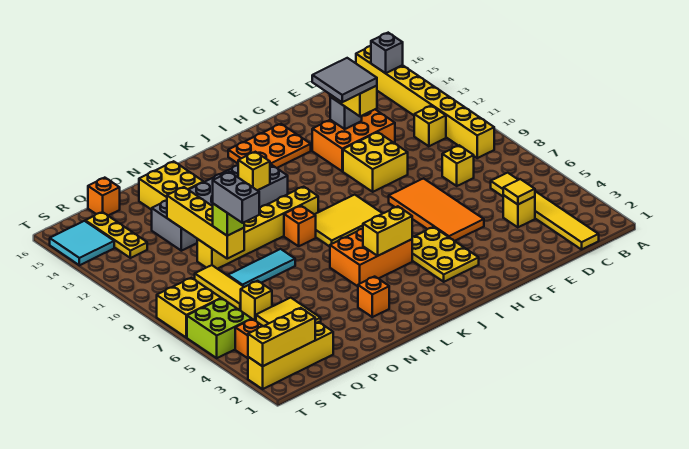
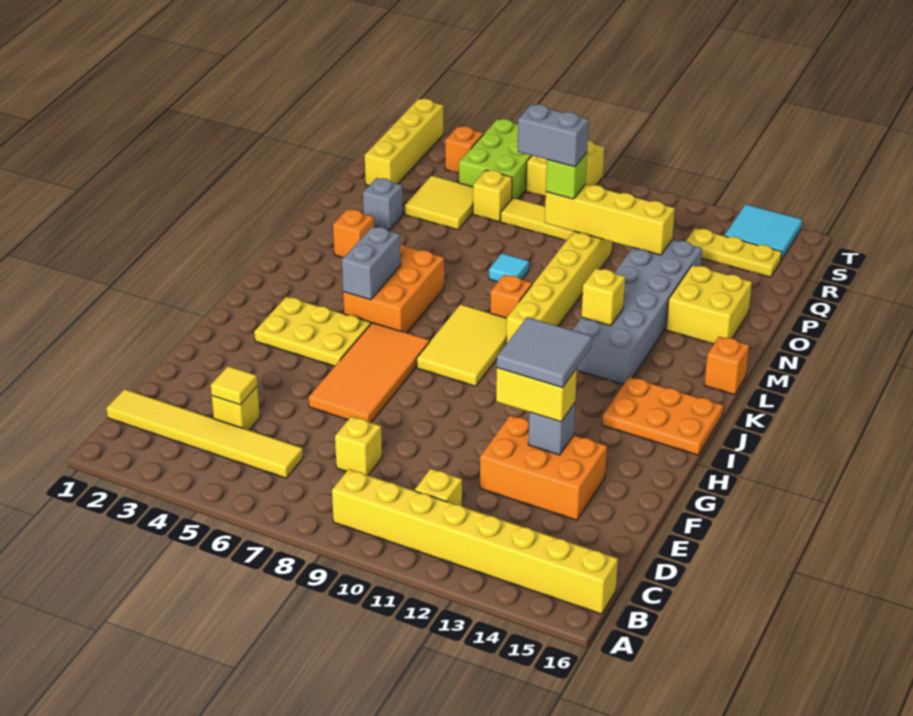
grey brick B15 level 2 -> grey brick O3 level 1
orange brick E12:G13 level 1 -> orange brick E12:F14 level 1
orange tile F5:G8 level 1 -> orange tile F6:I7 level 1
yellow brick F10:G11 level 1 -> none
orange plate H14:J15 level 1 -> orange plate I14:J16 level 1
yellow brick J5:K5 level 2 -> grey brick J5:K5 level 2
cyan tile N8:P8 level 1 -> cyan tile N8 level 1
orange brick Q16 level 1 -> orange brick L16 level 1
yellow brick R2:T2 level 2 -> none
lime brick S5:T6 level 1 -> lime brick R5:T6 level 1

